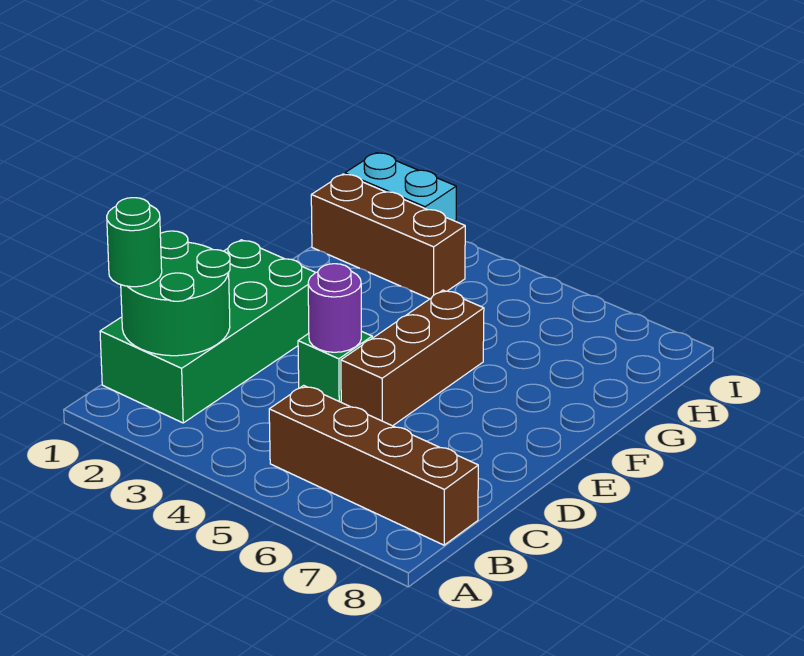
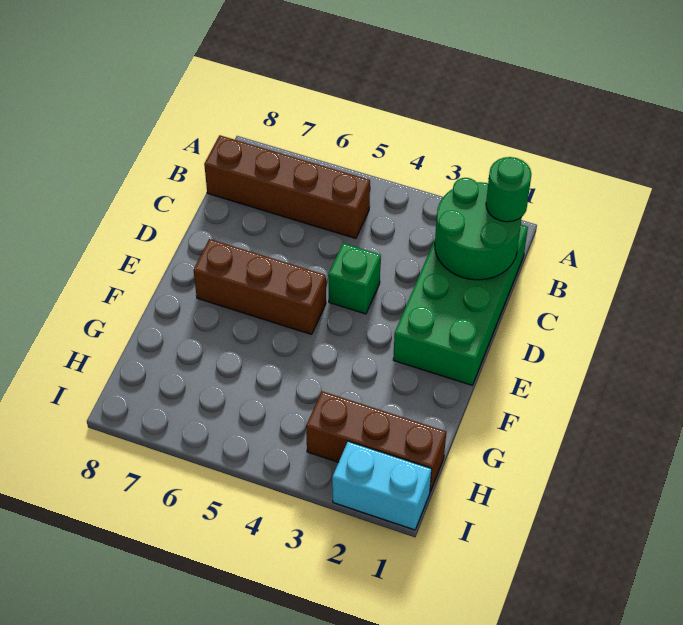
purple round brick D4 level 2 -> none
brown brick D5:F5 level 1 -> brown brick E5:E7 level 1

